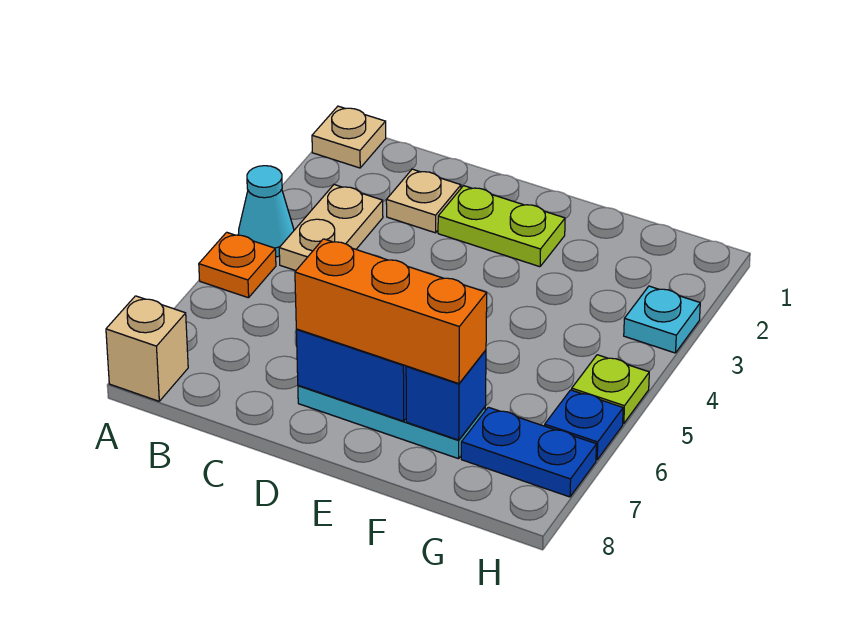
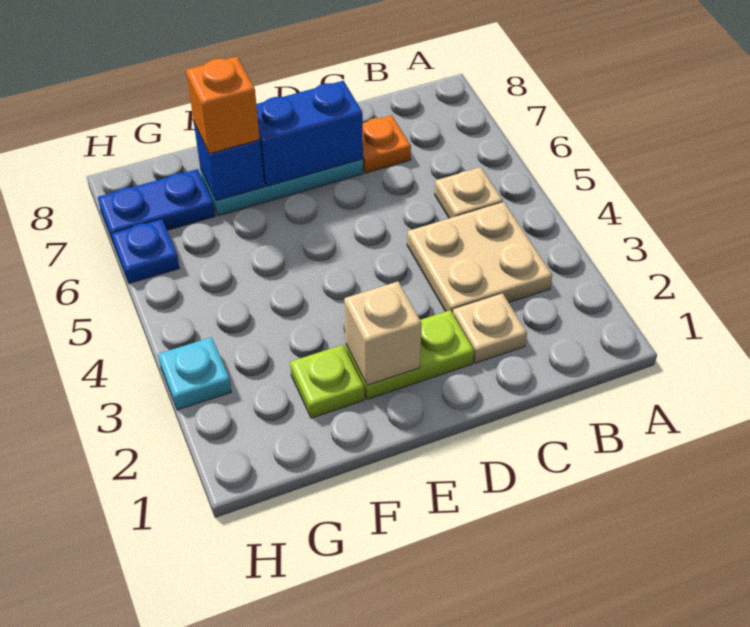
tan plate A1 level 1 -> tan plate B5 level 1
cyan cone A4 level 1 -> none
orange plate A5 level 1 -> orange plate C7 level 1
tan brick A8 level 1 -> tan brick E2 level 2
tan plate B3:B4 level 1 -> tan plate B3:C4 level 1
orange brick D7:F7 level 3 -> orange brick F7 level 3
lime plate H5 level 1 -> lime plate F2 level 1

